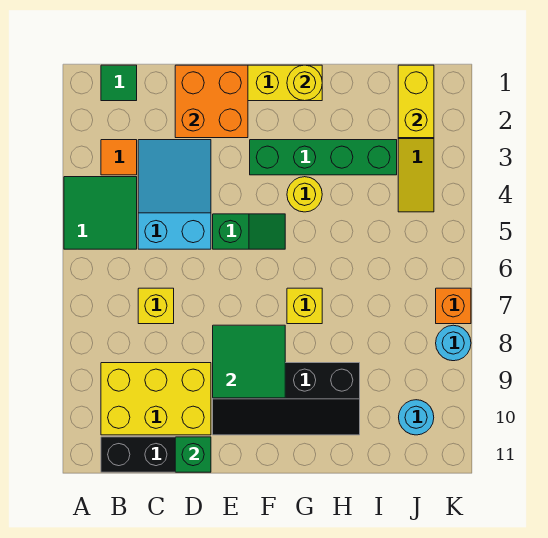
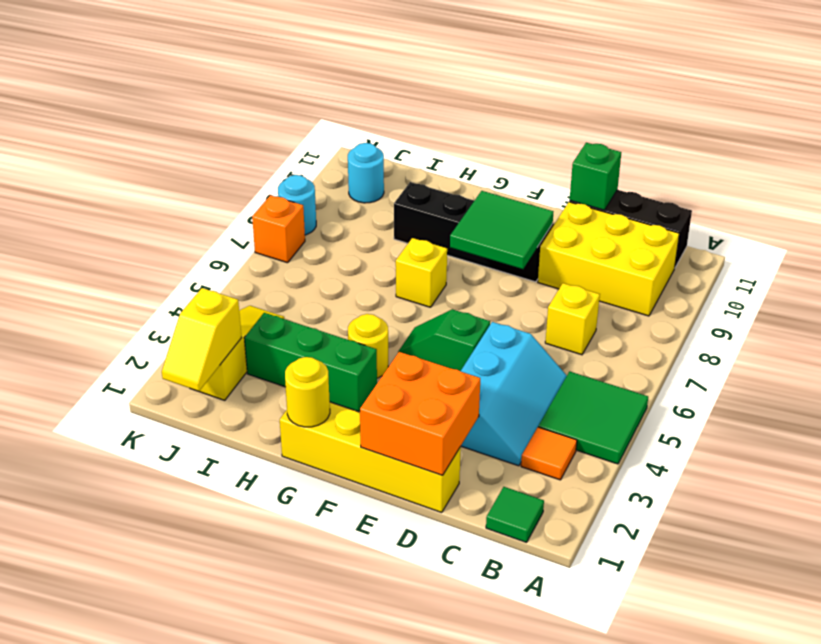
cyan slope C3:D5 level 1 top 5 -> cyan slope C3:D5 level 1 top D
green brick F3:I3 level 1 -> green brick G3:I3 level 1
yellow brick J1:J2 level 2 -> yellow slope J1:J2 level 2 top 2

